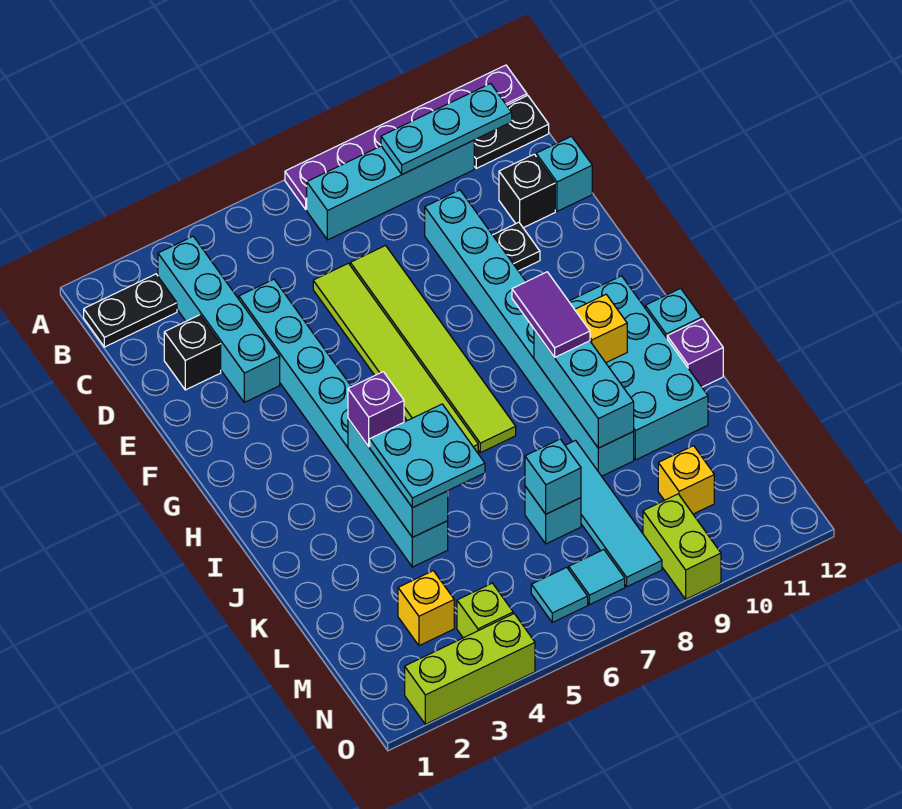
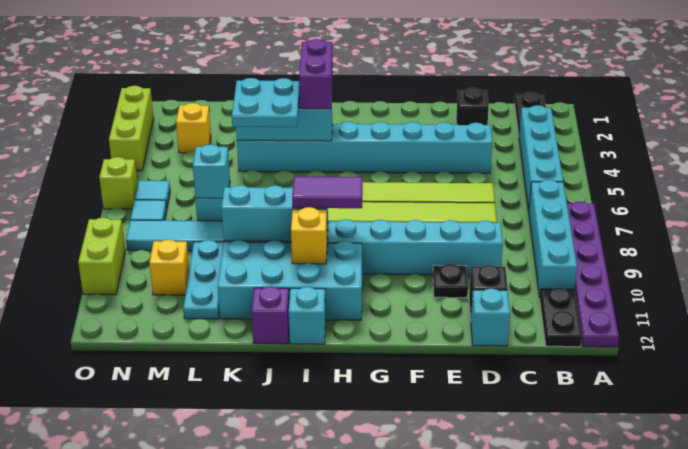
cyan brick B3:E3 level 1 -> cyan brick B3:B6 level 1
cyan plate B9:B11 level 2 -> cyan plate L9:L11 level 1
purple brick I4 level 3 -> purple brick I3:I4 level 3
lime brick N4 level 1 -> lime brick O6 level 1
lime brick N9:O9 level 1 -> lime brick O9:O10 level 1

